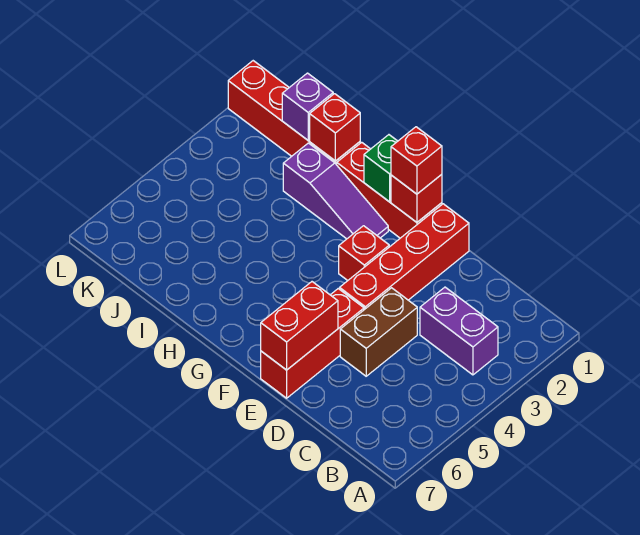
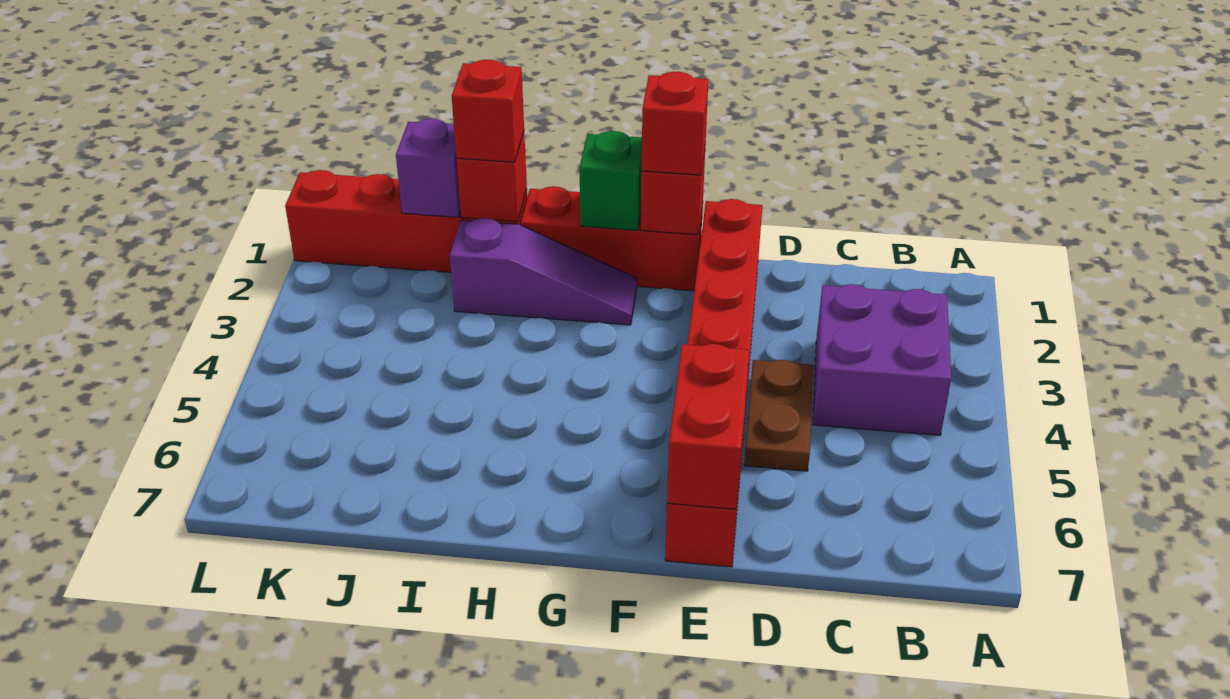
purple brick B3:C3 level 1 -> purple brick B3:C4 level 1
brown brick D4:D5 level 1 -> brown plate D4:D5 level 1
red brick F3 level 1 -> red brick I1 level 3

